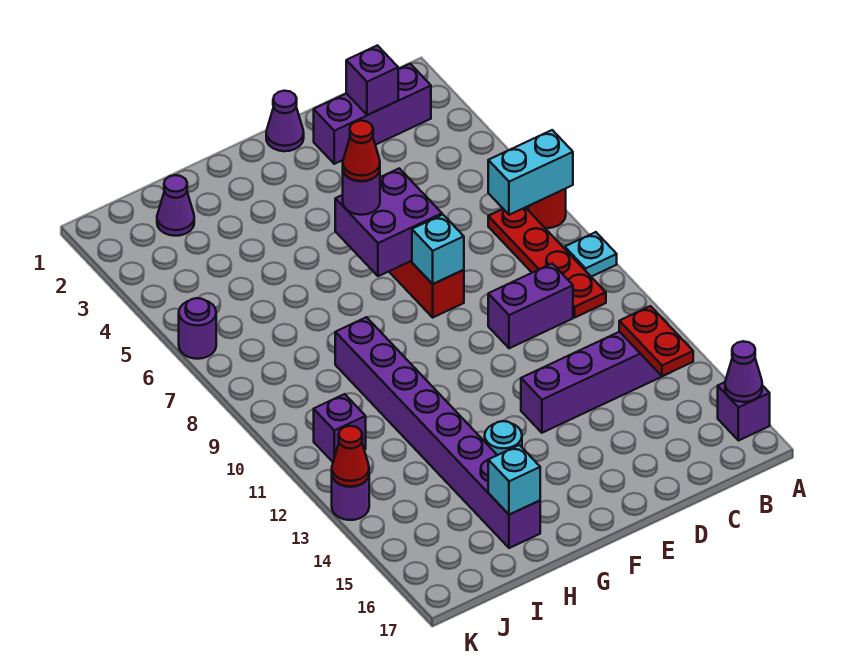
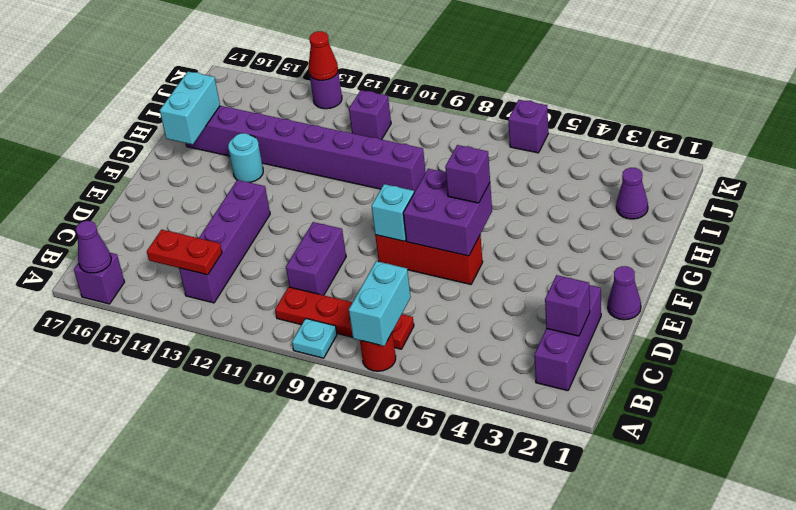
purple round brick F6 level 3 -> purple brick F6 level 3
red cone F6 level 4 -> none
cyan brick H16 level 2 -> cyan brick G16:H16 level 2
purple round brick K6 level 1 -> purple brick K6 level 1

